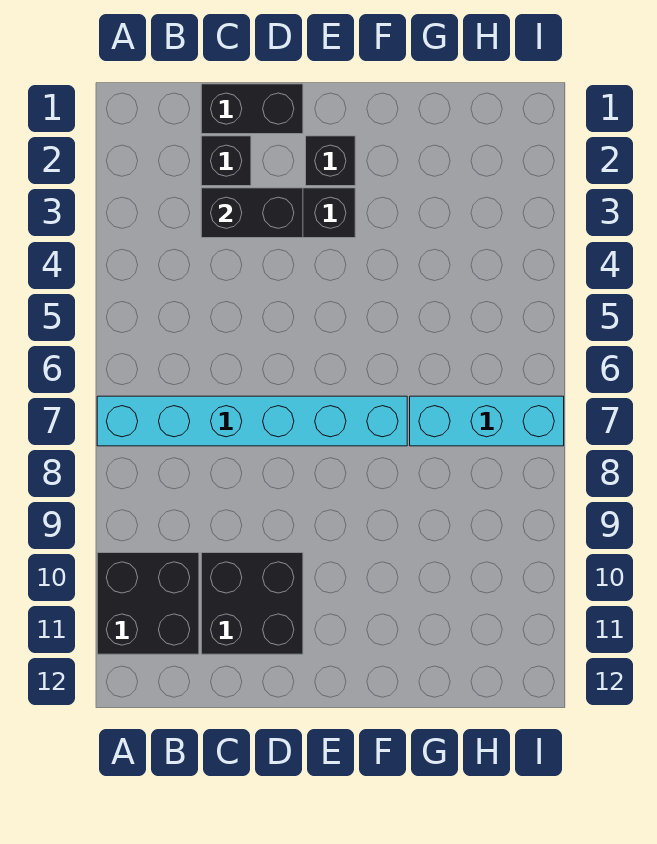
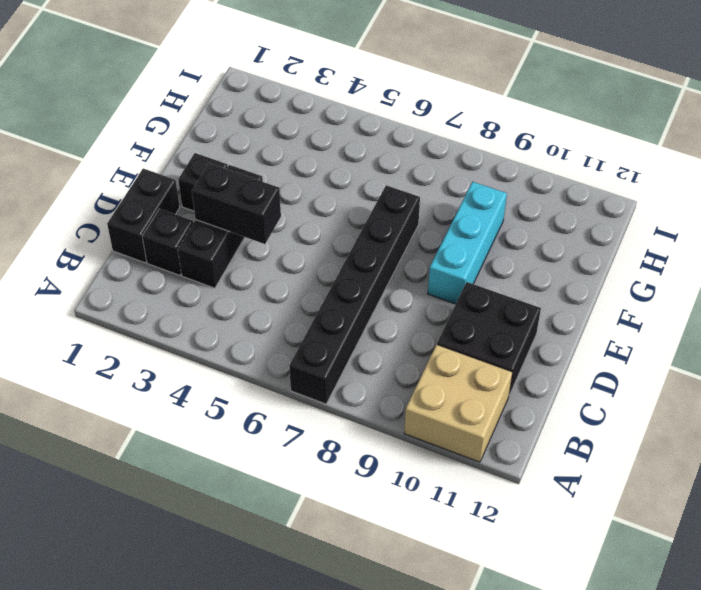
cyan brick A7:F7 level 1 -> black brick A7:F7 level 1
black brick A10:B11 level 1 -> tan brick A10:B11 level 1
black brick C3:D3 level 2 -> black brick D3:D4 level 2
cyan brick G7:I7 level 1 -> cyan brick E9:G9 level 1

